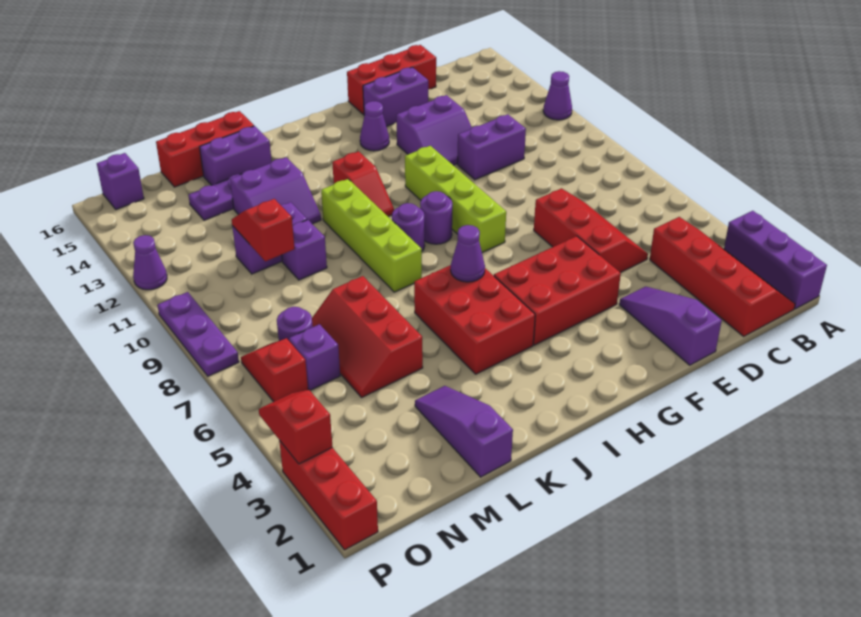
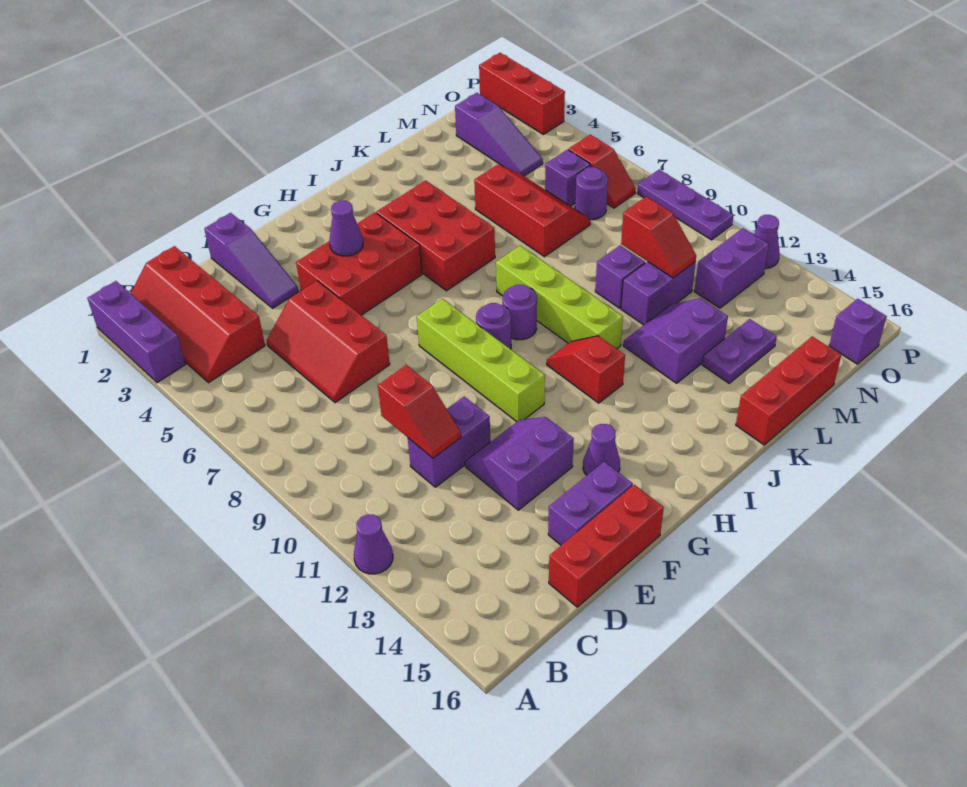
purple cone I6 level 2 -> purple cone G4 level 2
purple brick K15:L15 level 1 -> purple brick N12:O12 level 1
purple slope L1:L3 level 1 top 1 -> purple slope N2:N4 level 1 top 2
red slope P3:P4 level 2 top 3 -> red slope D10:D11 level 2 top 10

